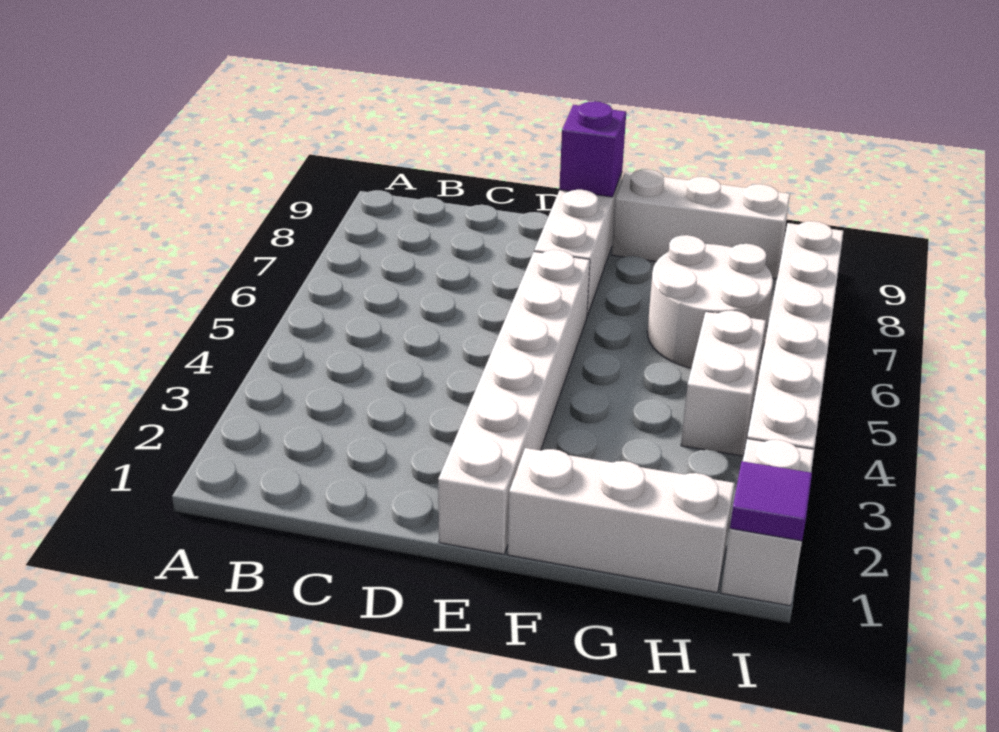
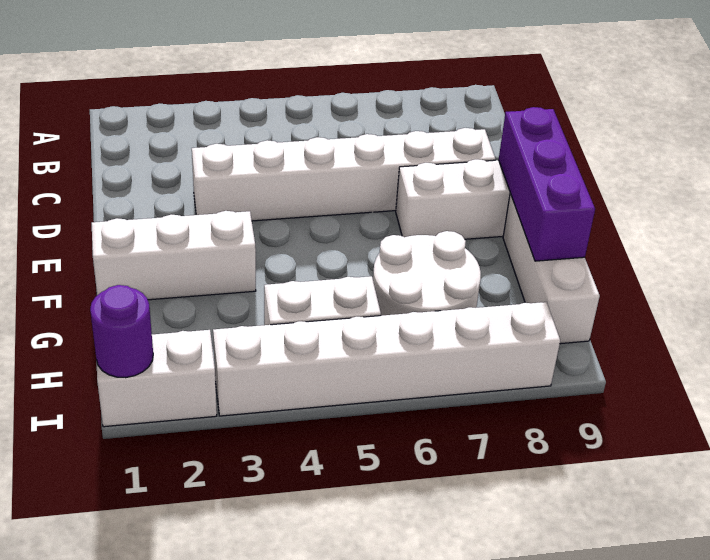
white brick E1:E6 level 1 -> white brick D3:D8 level 1
purple brick E9 level 2 -> purple brick E9:G9 level 2
white brick F1:H1 level 1 -> white brick F1:F3 level 1
purple tile I1 level 2 -> purple round brick I1 level 2

